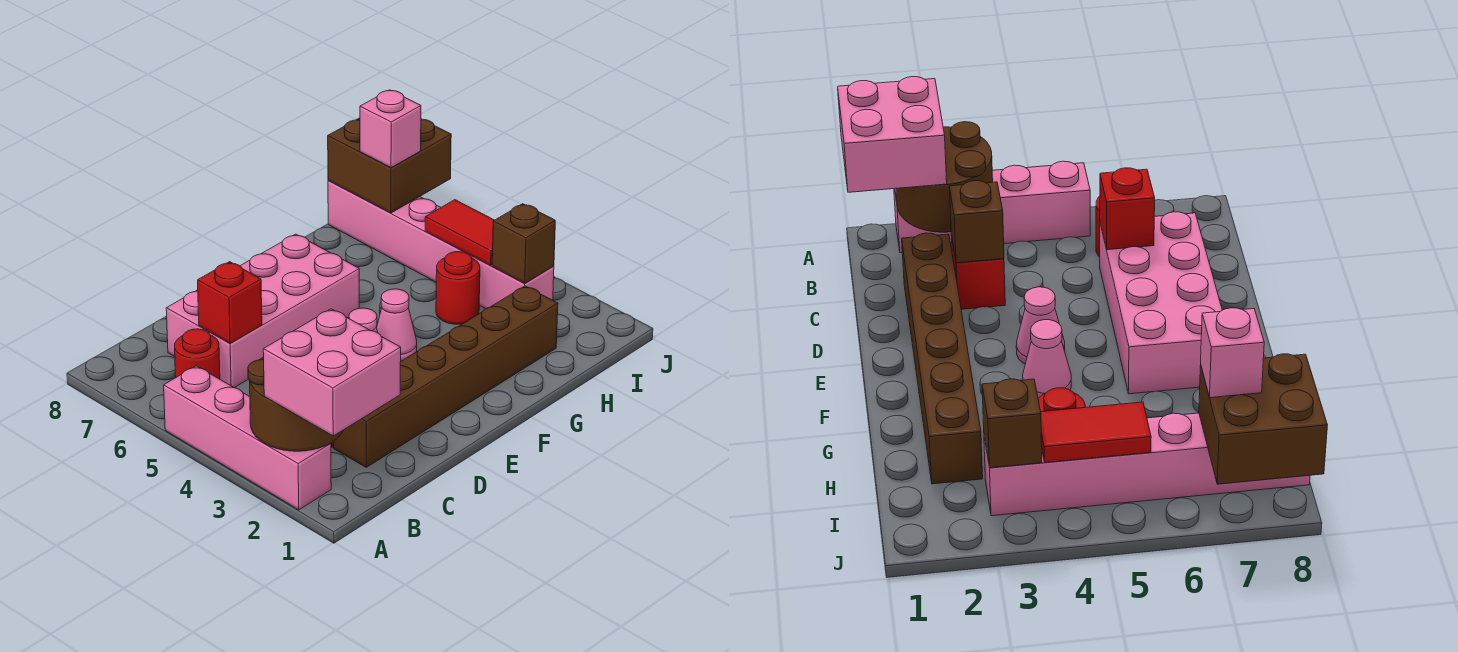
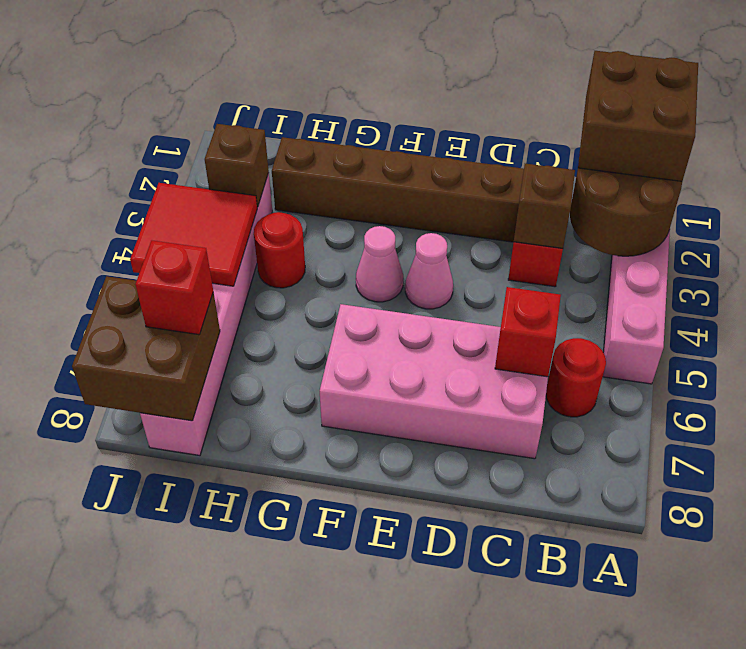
pink brick A1:B2 level 3 -> brown brick A1:B2 level 3
red tile I4:I5 level 2 -> red tile I4:J5 level 2
pink brick I7 level 3 -> red brick I7 level 3

